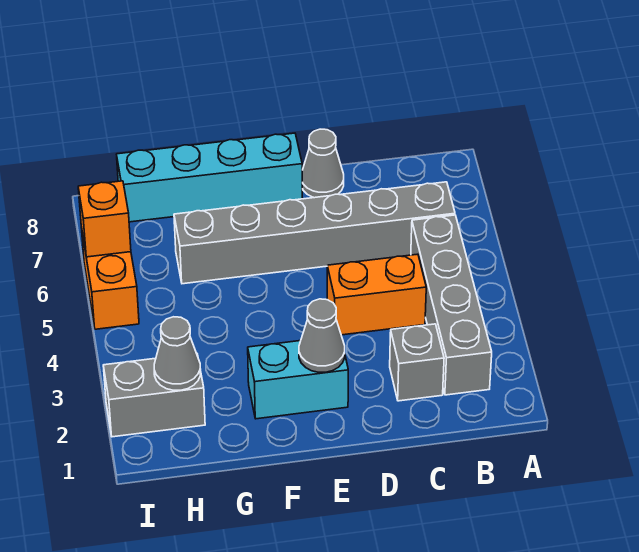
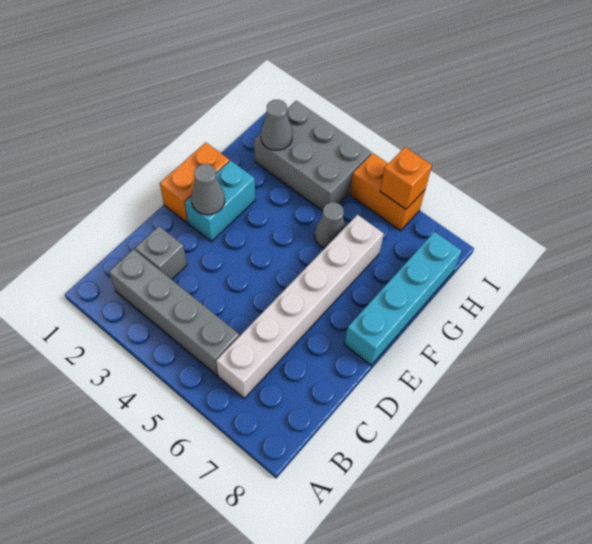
grey brick B6:G6 level 1 -> white brick B6:G6 level 1
orange brick C4:D4 level 1 -> orange brick E1:F1 level 1
grey cone D8 level 1 -> grey cone G5 level 1
grey brick H2:I2 level 1 -> grey brick H2:I4 level 1

